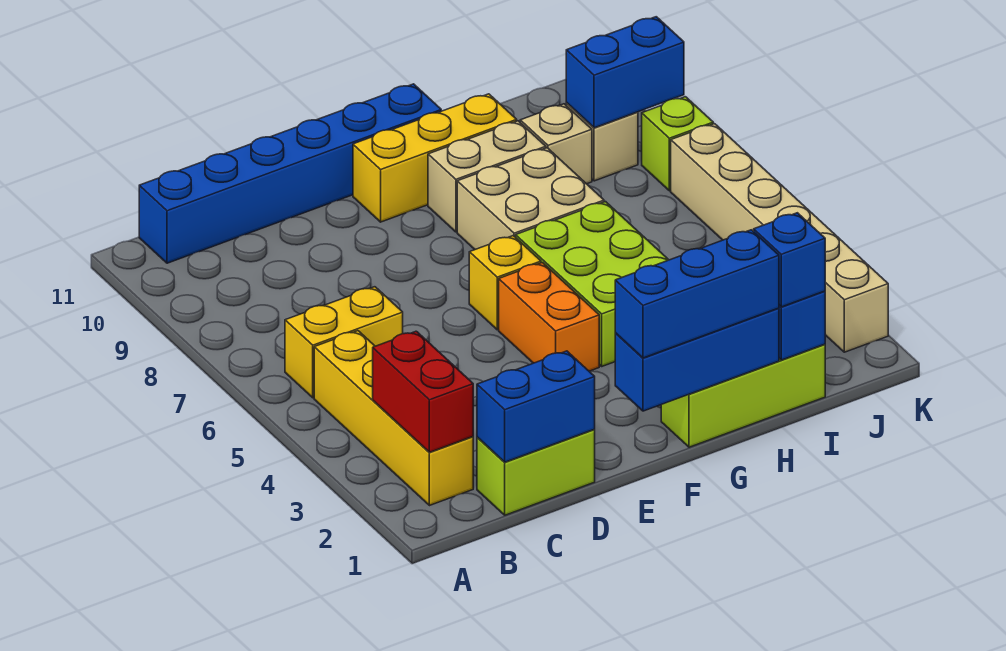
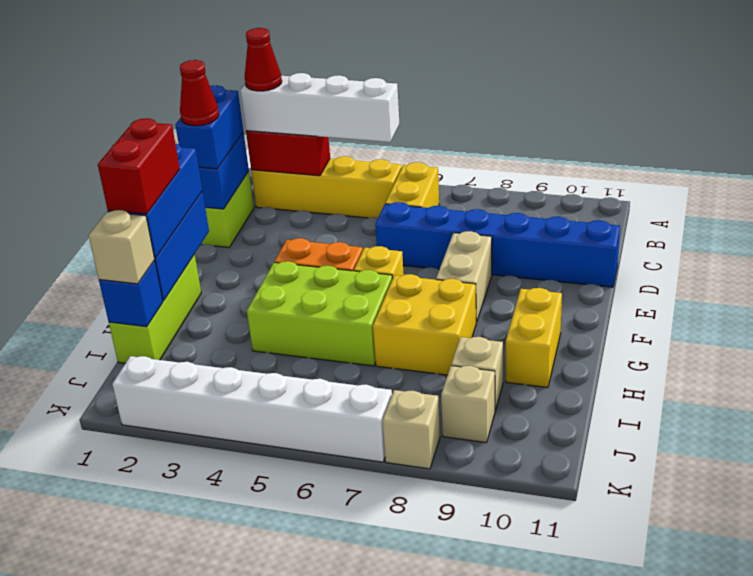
none -> white brick B2:B5 level 3
none -> red cone B2 level 4
blue brick B11:G11 level 1 -> blue brick D6:D11 level 1
none -> red cone D1 level 4
yellow brick F10:H10 level 1 -> yellow brick G10:H10 level 1
none -> red brick G1:H1 level 4
tan brick G7:H8 level 1 -> yellow brick G7:H8 level 1
tan brick G9:H9 level 1 -> tan brick E8:F8 level 1
blue brick I1 level 3 -> tan brick I1 level 3
blue brick J9:K9 level 2 -> blue brick C1:D1 level 3
tan brick K2:K7 level 1 -> white brick K2:K7 level 1
lime brick K8 level 1 -> tan brick K8 level 1

